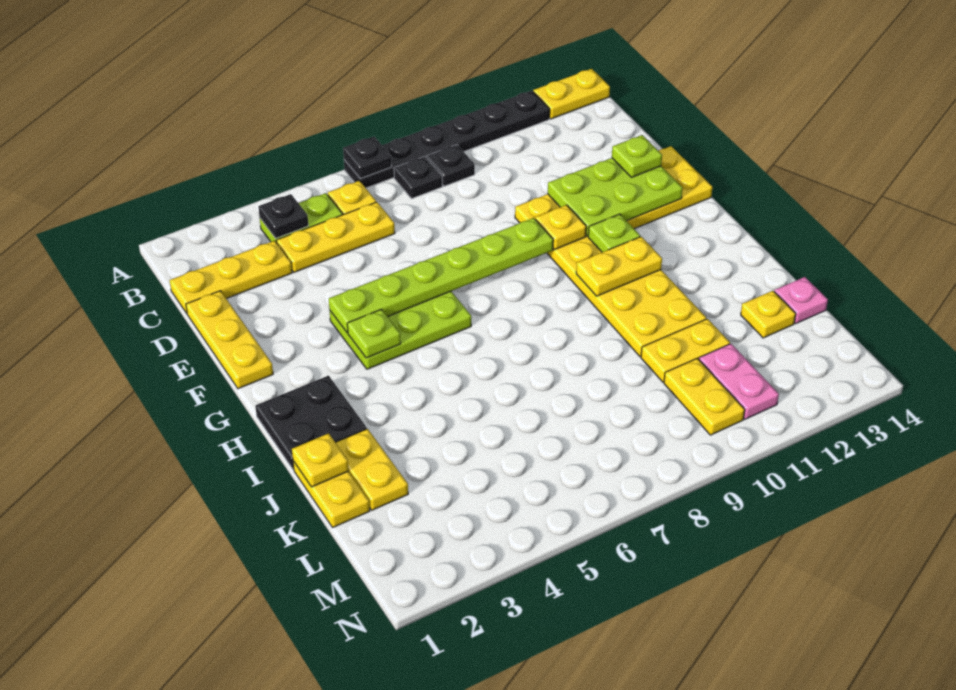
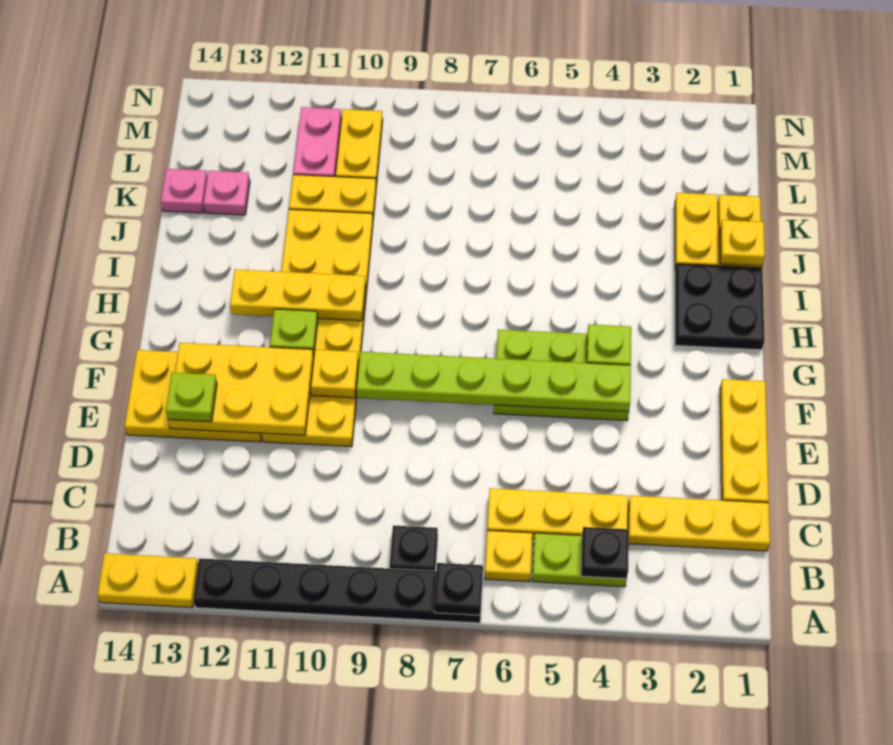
black plate B9 level 1 -> none
lime plate E11:F13 level 2 -> yellow plate E11:F13 level 2
yellow plate H10:H11 level 2 -> yellow plate H10:H12 level 2
yellow plate K13 level 1 -> pink plate K13 level 1

